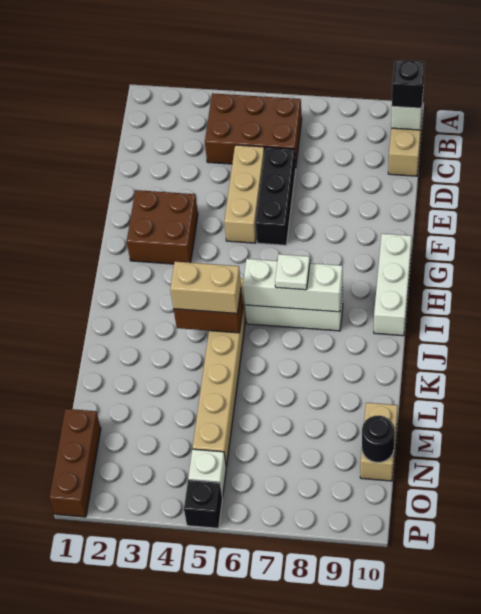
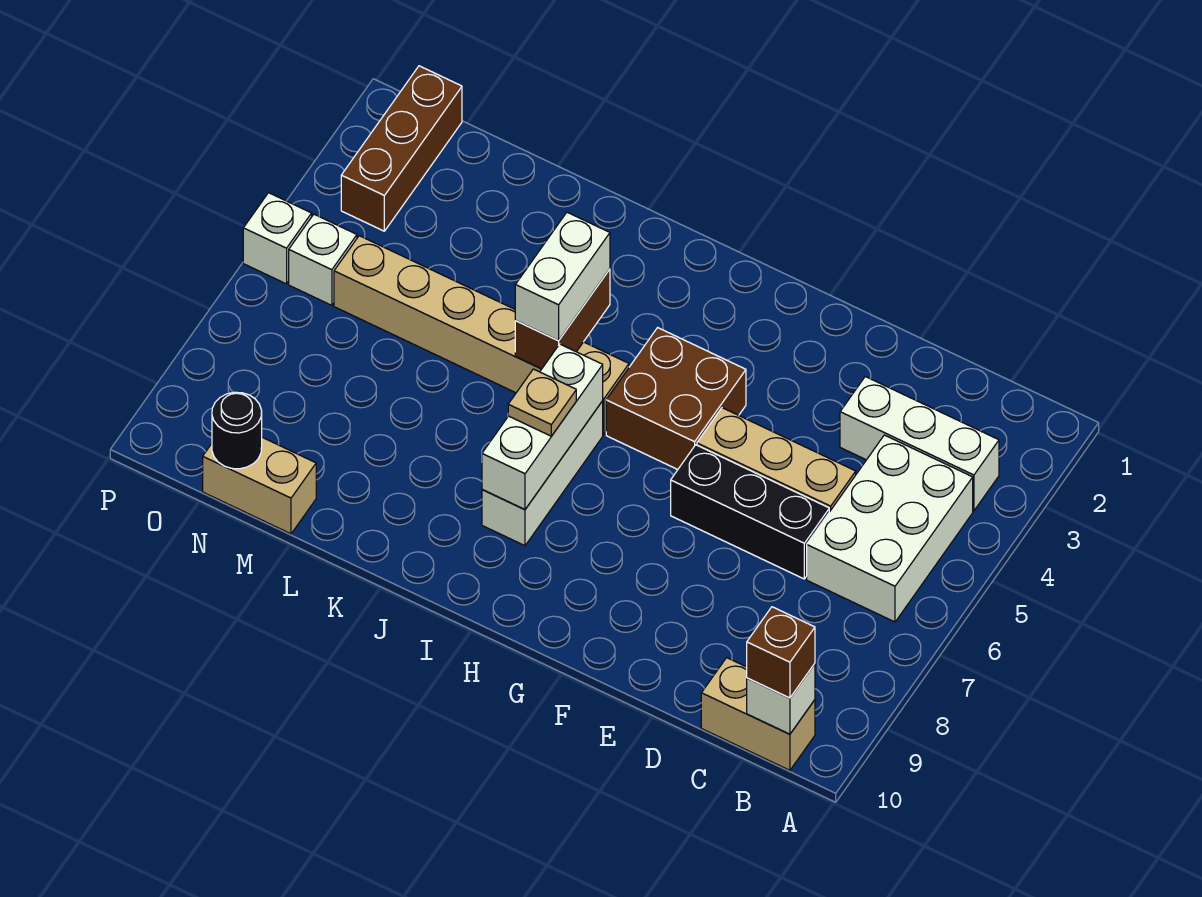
brown brick B4:C6 level 1 -> white brick B4:C6 level 1
black brick B10 level 3 -> brown brick B10 level 3
brown brick F2:G3 level 1 -> brown brick G4:H5 level 1
white brick G10:I10 level 1 -> white brick B3:D3 level 1
white plate I7 level 3 -> tan plate I7 level 3
tan brick J4:J5 level 3 -> white brick J4:J5 level 3
brown brick N1:P1 level 1 -> brown brick O1:O3 level 1
black brick P5 level 1 -> white brick P5 level 1

